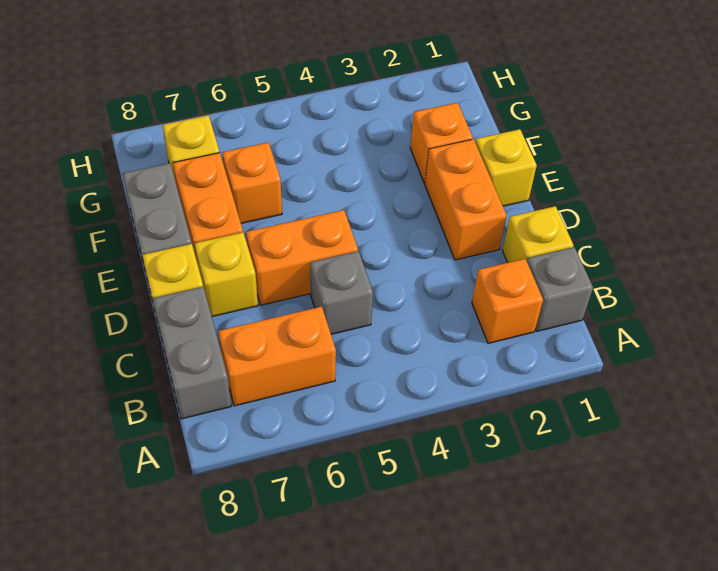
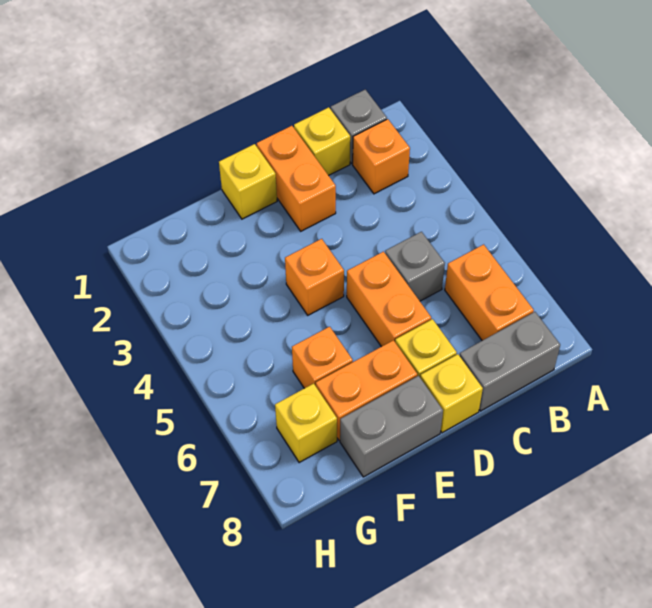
orange brick D2:E2 level 1 -> orange brick D1:D2 level 1
orange brick F2 level 1 -> orange brick E4 level 1

